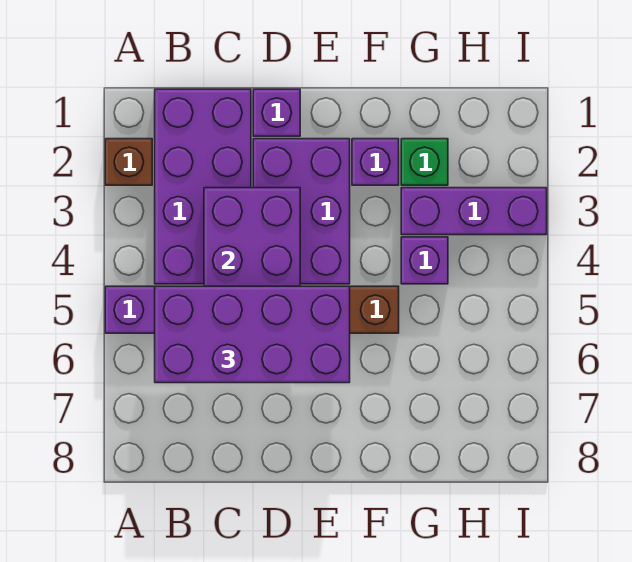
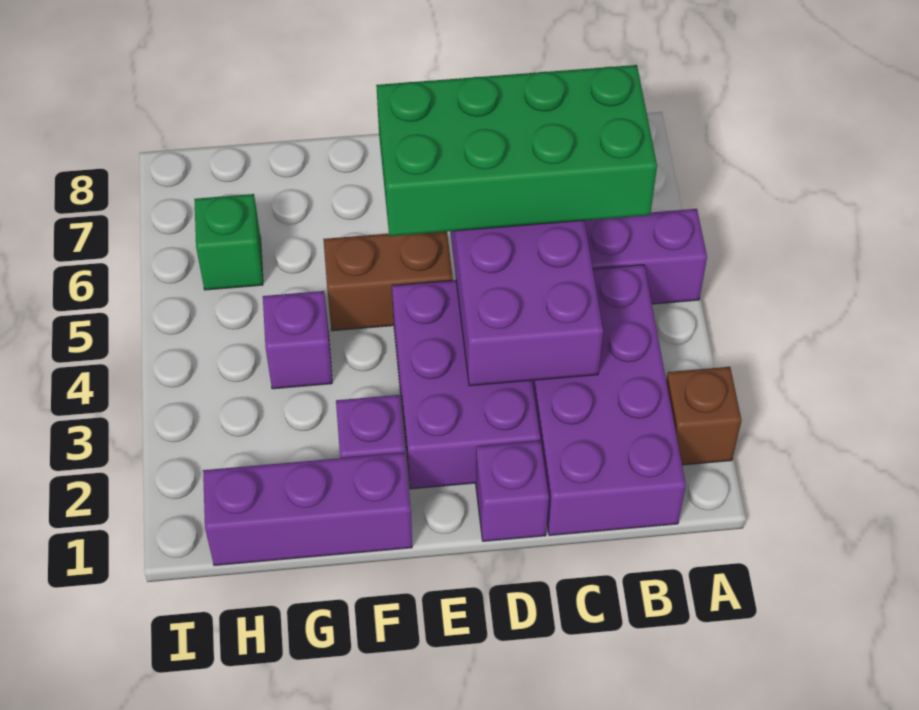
purple brick B5:E6 level 3 -> green brick B5:E6 level 3
green brick G2 level 1 -> green brick H6 level 1
purple brick G3:I3 level 1 -> purple brick F1:H1 level 1

